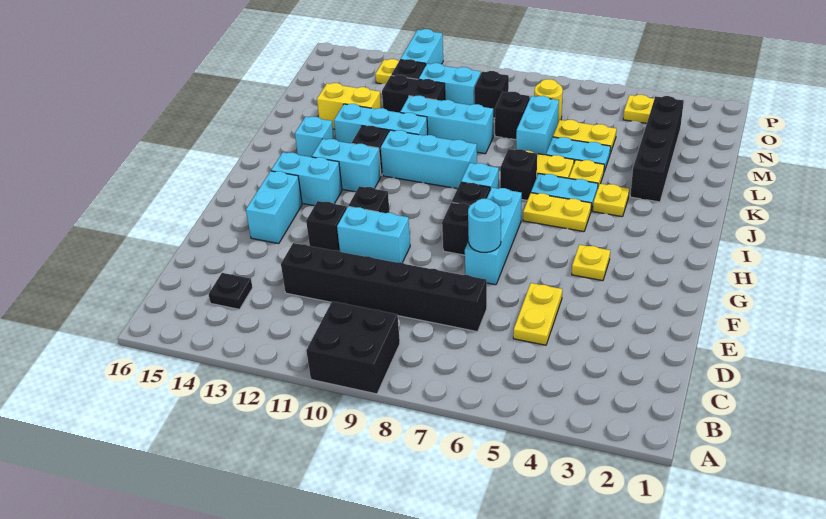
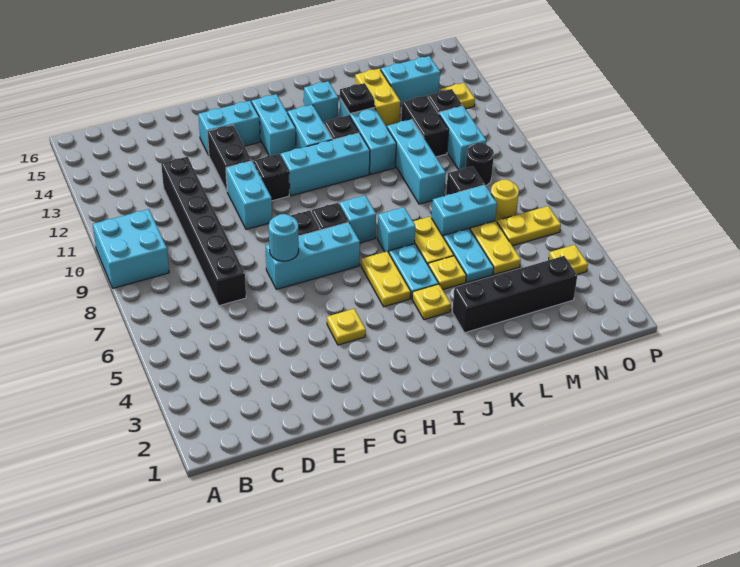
black brick A9:B10 level 1 -> cyan brick A9:B10 level 1
black plate C14 level 1 -> black plate K13 level 2
yellow plate D5:E5 level 1 -> yellow plate N6:O6 level 1
black brick F12 level 1 -> black brick F12:F13 level 1
black brick J7 level 1 -> cyan brick J7 level 1
cyan brick J9:J11 level 1 -> cyan brick H11:J11 level 1
black brick N9 level 1 -> black round brick N9 level 1
cyan brick O12:P12 level 1 -> cyan brick M14:N14 level 1

